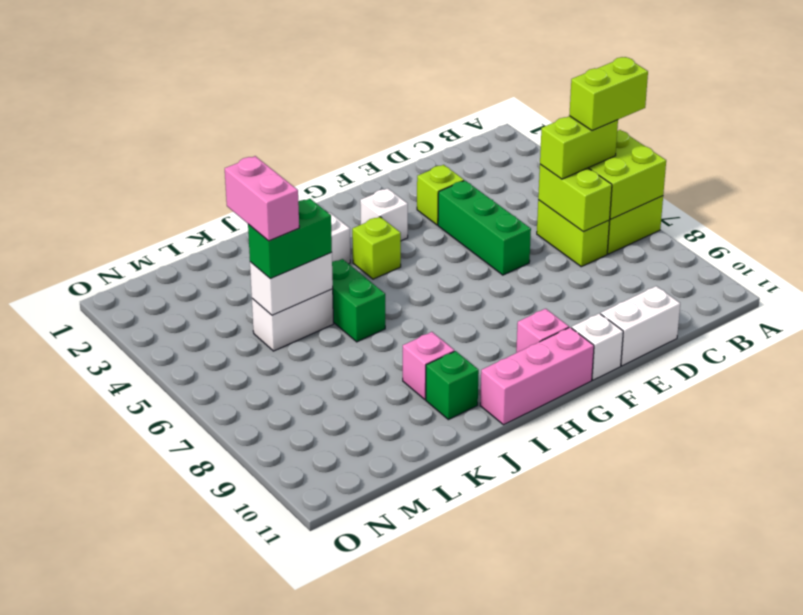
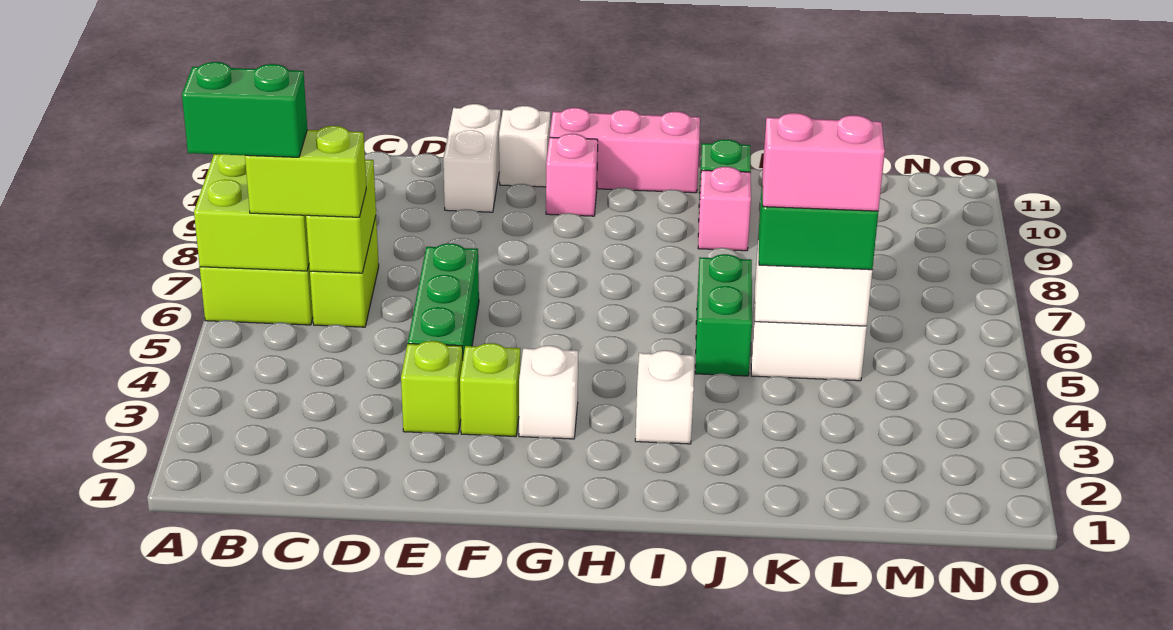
lime brick A6:B6 level 4 -> green brick A6:B6 level 4
white brick D11:E11 level 1 -> white brick E10:E11 level 1
lime brick H4 level 1 -> lime brick F3 level 1
pink brick L4:L5 level 4 -> pink brick K5:L5 level 4

